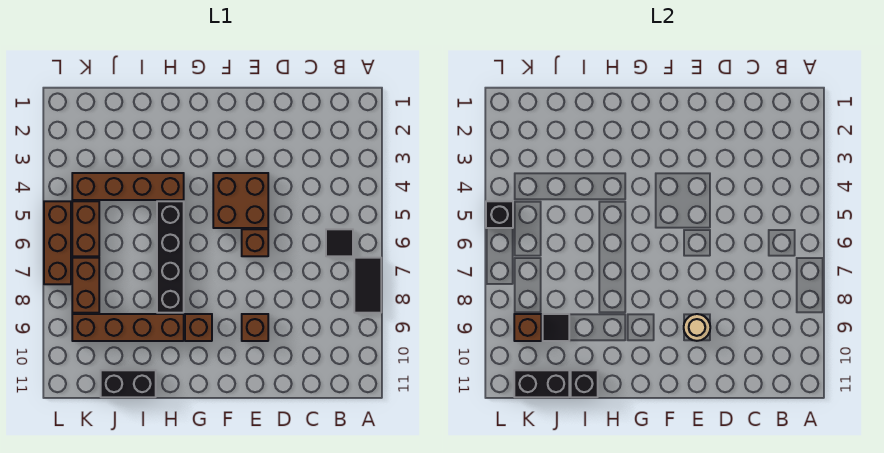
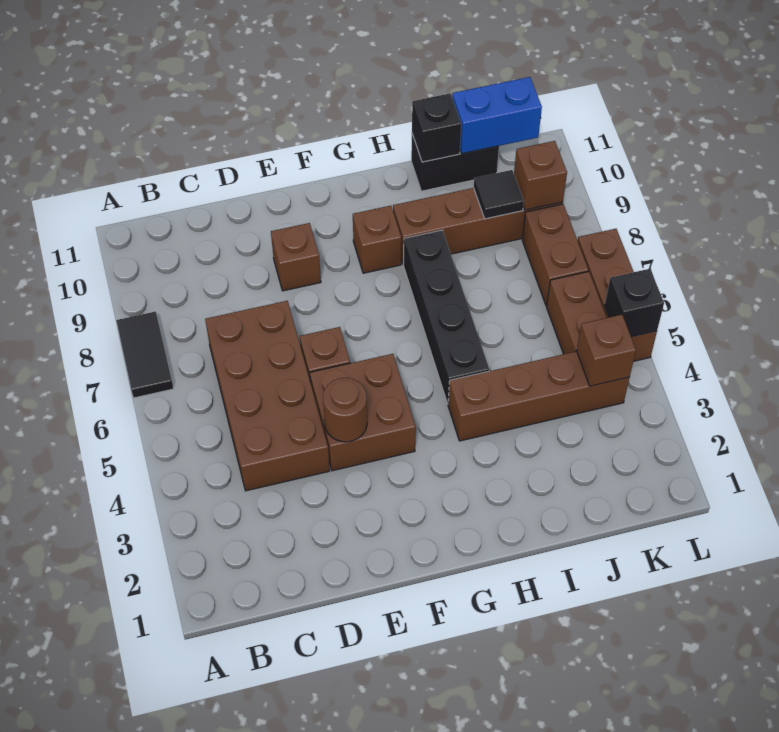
black tile B6 level 1 -> none
none -> brown brick C4:D7 level 1
none -> brown round brick E4 level 2
tan round brick E9 level 2 -> none
black brick J11:K11 level 2 -> blue brick J11:K11 level 2
none -> brown brick K4 level 2

